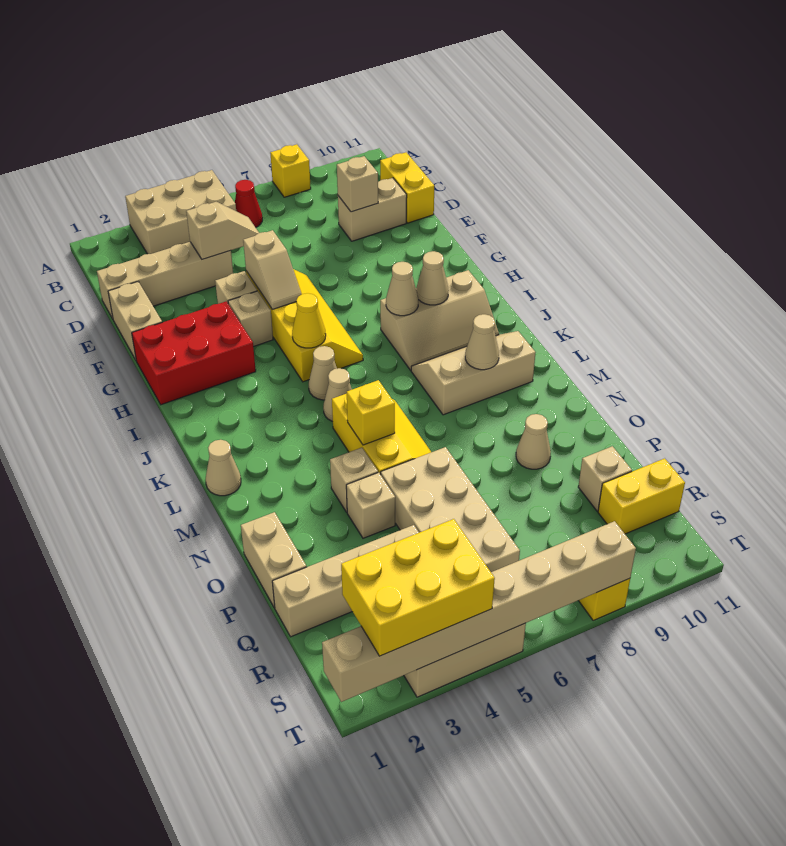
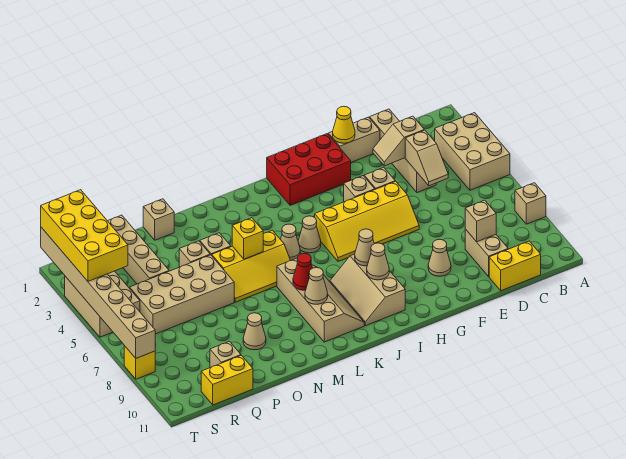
yellow brick A8 level 1 -> tan brick A8 level 1
red cone B6 level 1 -> red cone L8 level 2
tan slope F5:G5 level 2 top F -> tan slope D3:E3 level 2 top D
red brick G1:H3 level 1 -> red brick G1:I2 level 1
yellow cone I5 level 2 -> yellow cone F1 level 2
tan slope K8:L10 level 1 top L -> tan slope K7:L10 level 1 top L
tan cone L1 level 1 -> tan cone F9 level 1
tan brick O1:P1 level 1 -> tan brick O1 level 1
yellow brick R10:R11 level 1 -> yellow brick Q11:R11 level 1
yellow brick S2:T4 level 3 -> yellow brick S1:T4 level 3

